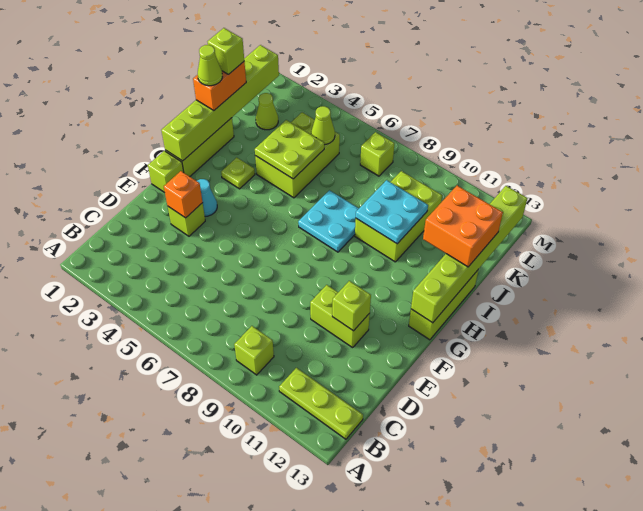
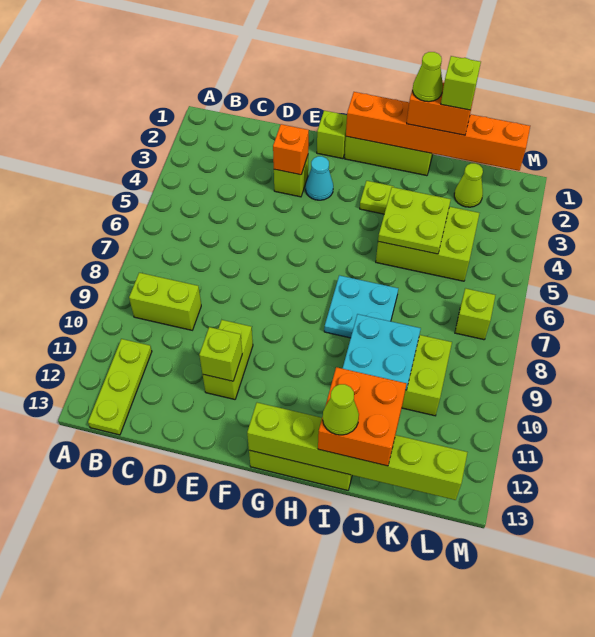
lime brick B9 level 1 -> lime brick B9:C9 level 1
lime brick G1:L1 level 2 -> orange brick G1:L1 level 2
lime cone K5 level 2 -> lime cone I13 level 4

